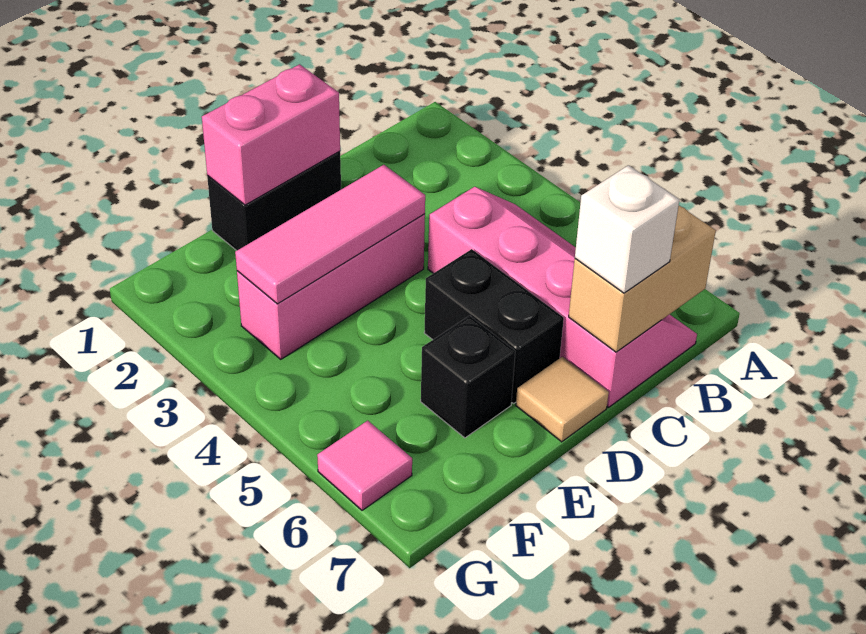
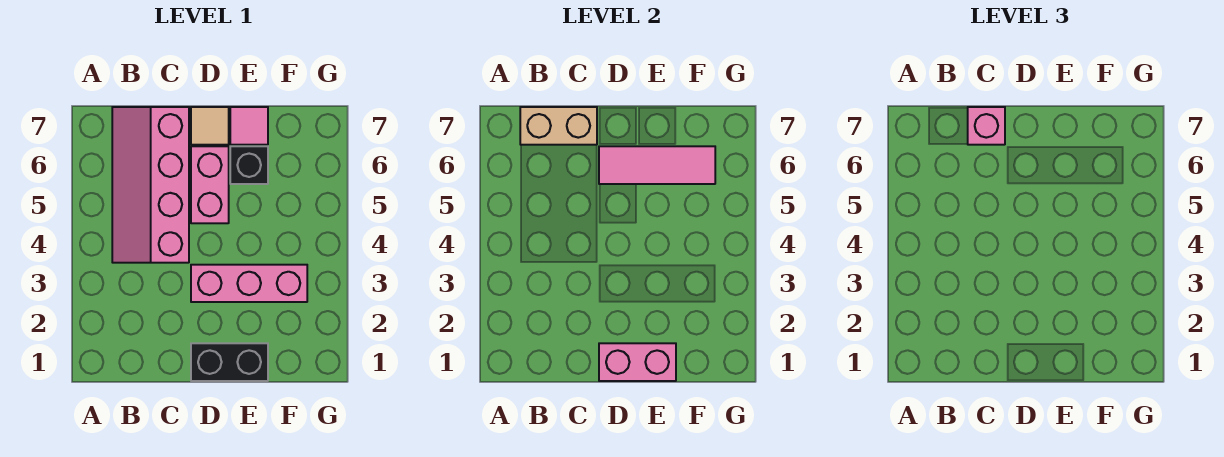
white brick C7 level 3 -> pink brick C7 level 3
pink tile D3:F3 level 2 -> pink tile D6:F6 level 2
black brick D5:D6 level 1 -> pink brick D5:D6 level 1
pink tile G6 level 1 -> pink tile E7 level 1

